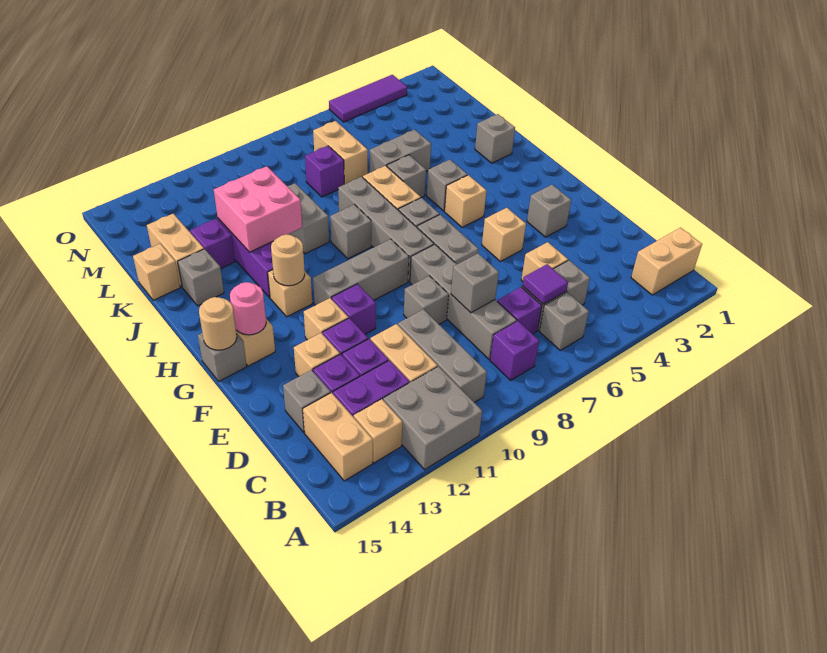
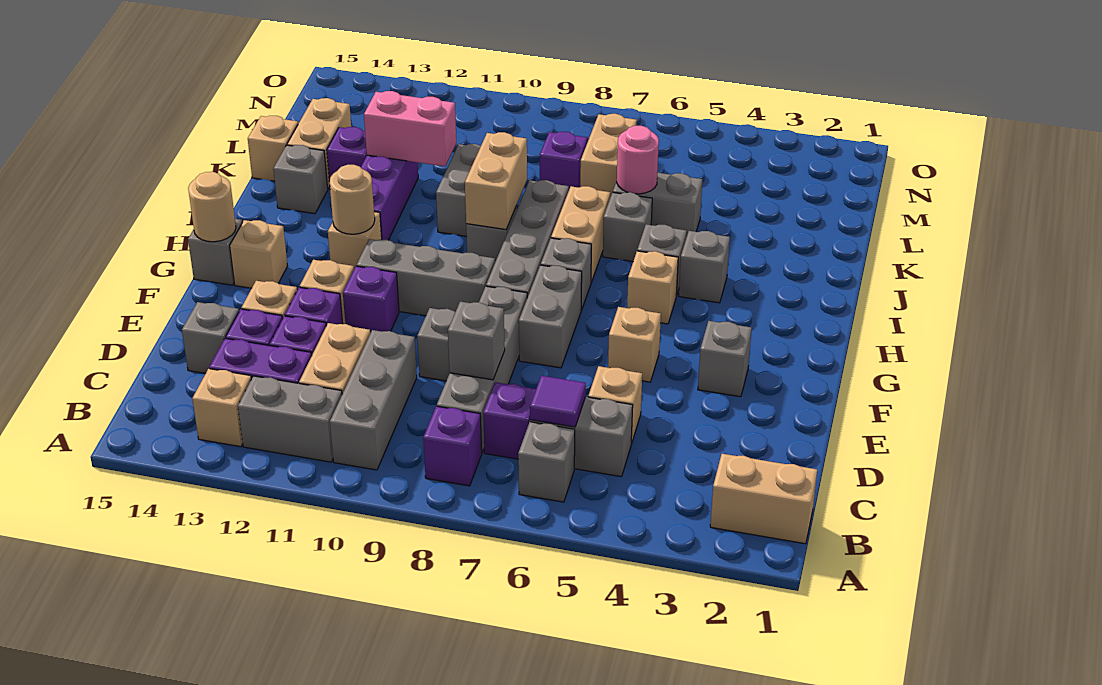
grey brick A11:B12 level 1 -> grey brick B11:B12 level 1
tan brick B14:C14 level 1 -> tan brick I9:J9 level 2
pink round brick G14 level 2 -> pink round brick K6 level 2
grey brick J2 level 1 -> grey brick I4 level 1
pink brick J11:K12 level 2 -> pink brick K11:K12 level 2
purple tile O3:O5 level 1 -> none

